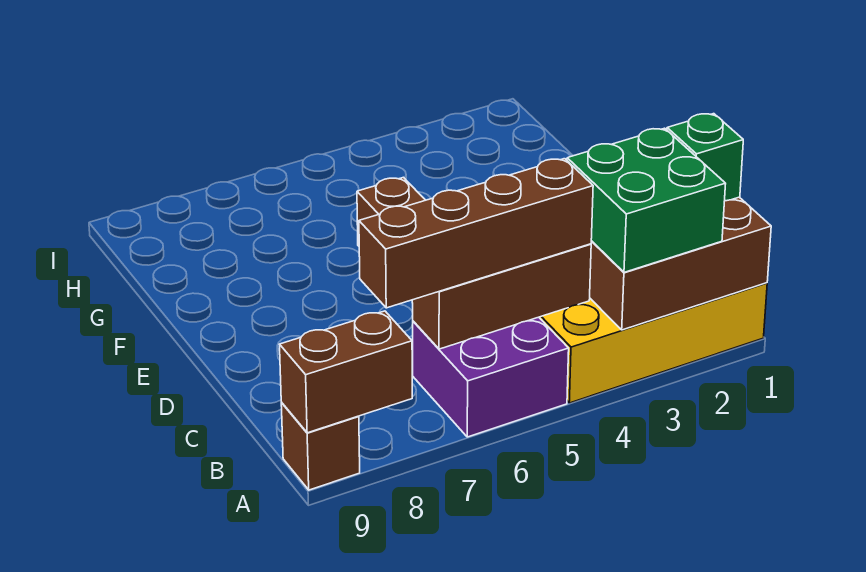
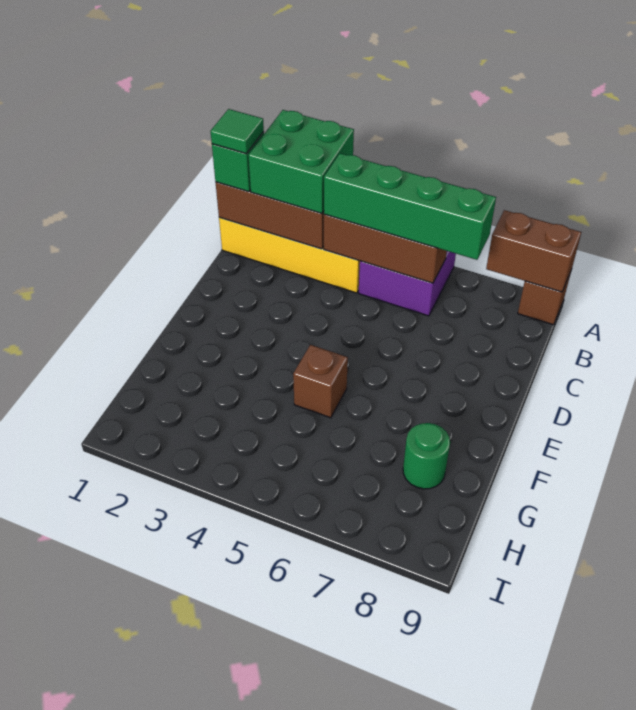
none -> green tile B1 level 4
brown brick B4:B7 level 3 -> green brick B4:B7 level 3
none -> green round brick G8 level 1

